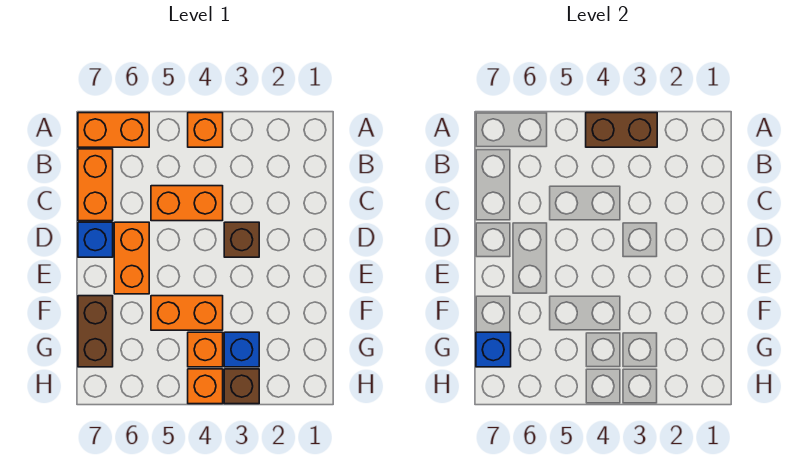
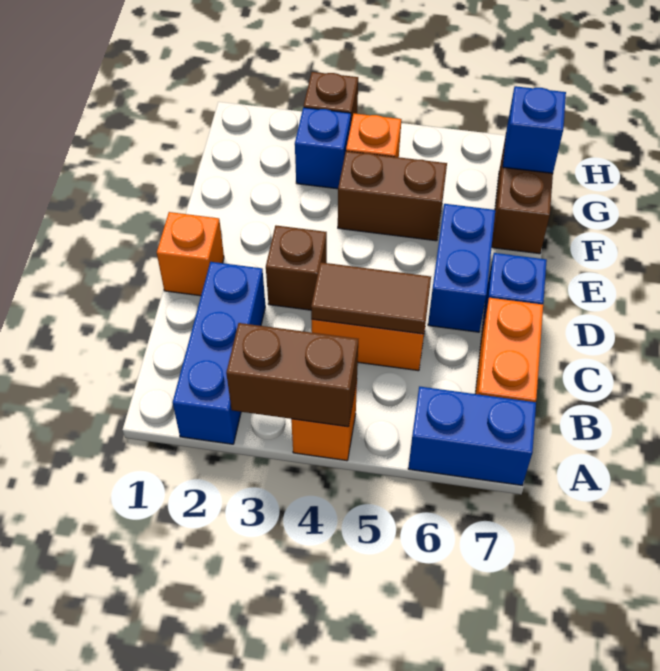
none -> blue brick A2:C2 level 1
orange brick A6:A7 level 1 -> blue brick A6:A7 level 1
none -> brown tile C4:C5 level 2
orange brick D6:E6 level 1 -> blue brick D6:E6 level 1
orange brick F4:F5 level 1 -> brown brick F4:F5 level 1
orange brick H4 level 1 -> orange brick D1 level 1

